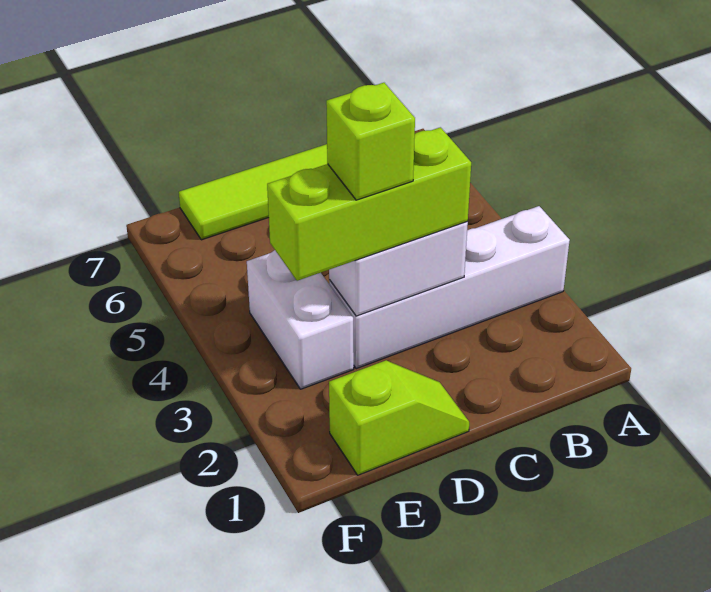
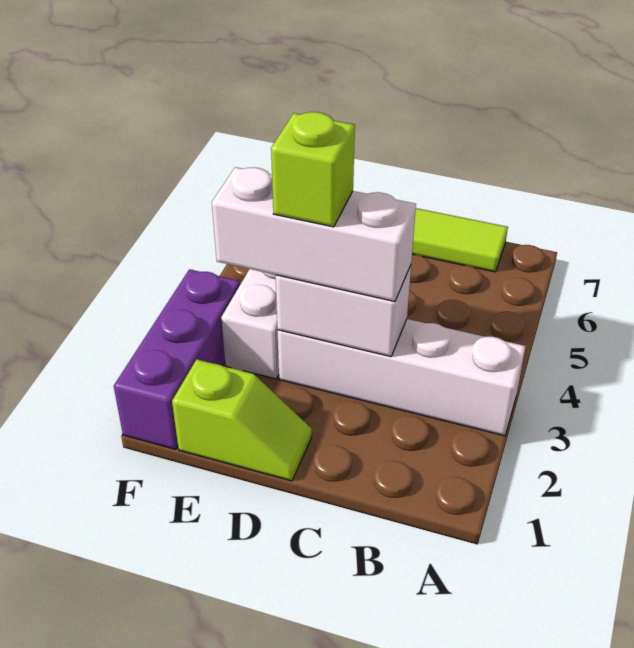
lime brick C3:E3 level 3 -> white brick C3:E3 level 3
none -> purple brick F1:F3 level 1

